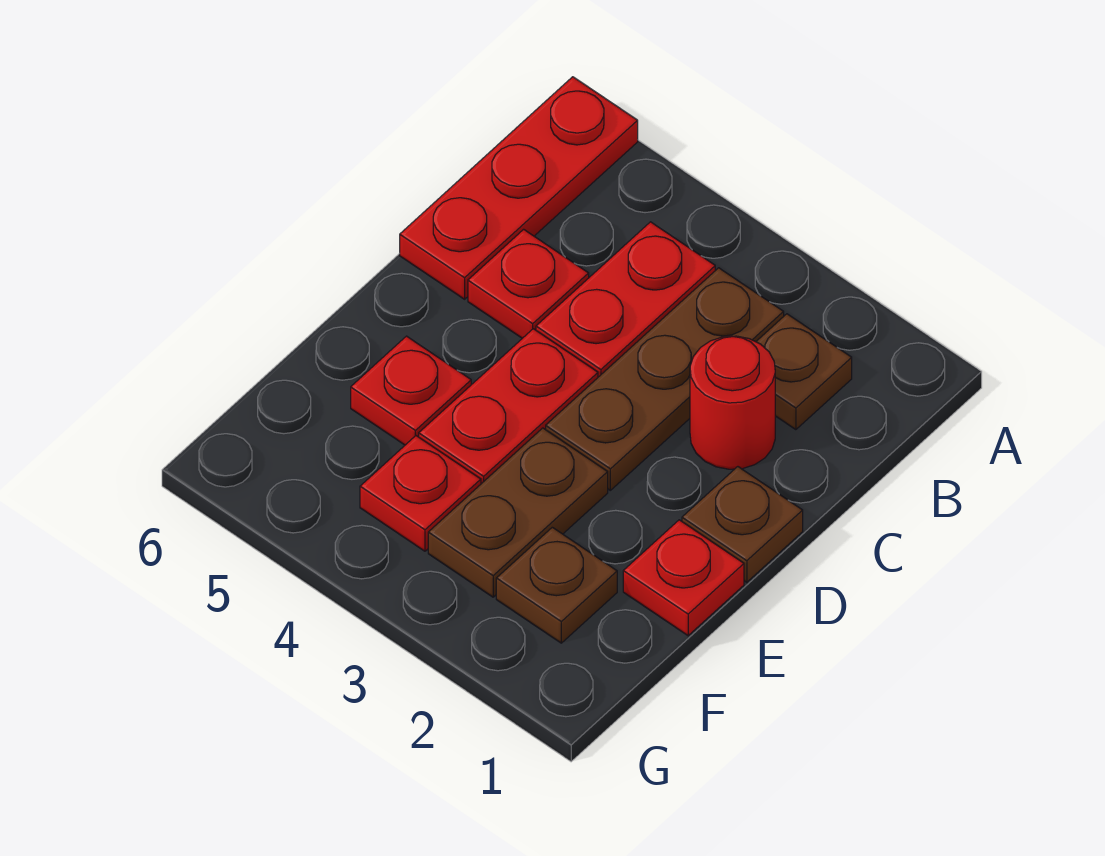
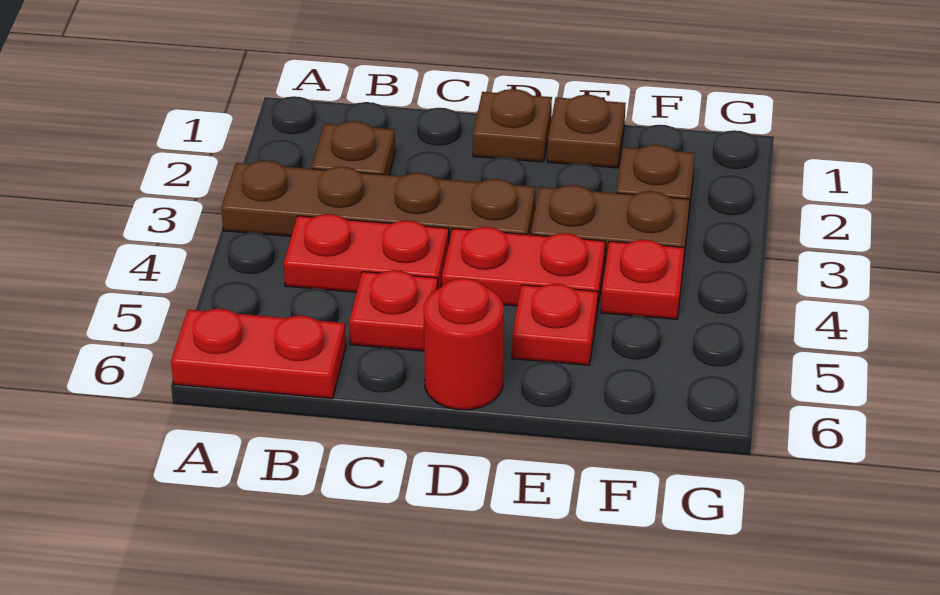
red plate A6:C6 level 1 -> red plate A6:B6 level 1
brown plate B3:D3 level 1 -> brown plate A3:D3 level 1
red round brick C2 level 1 -> red round brick D6 level 1
red plate E1 level 1 -> brown plate E1 level 1

